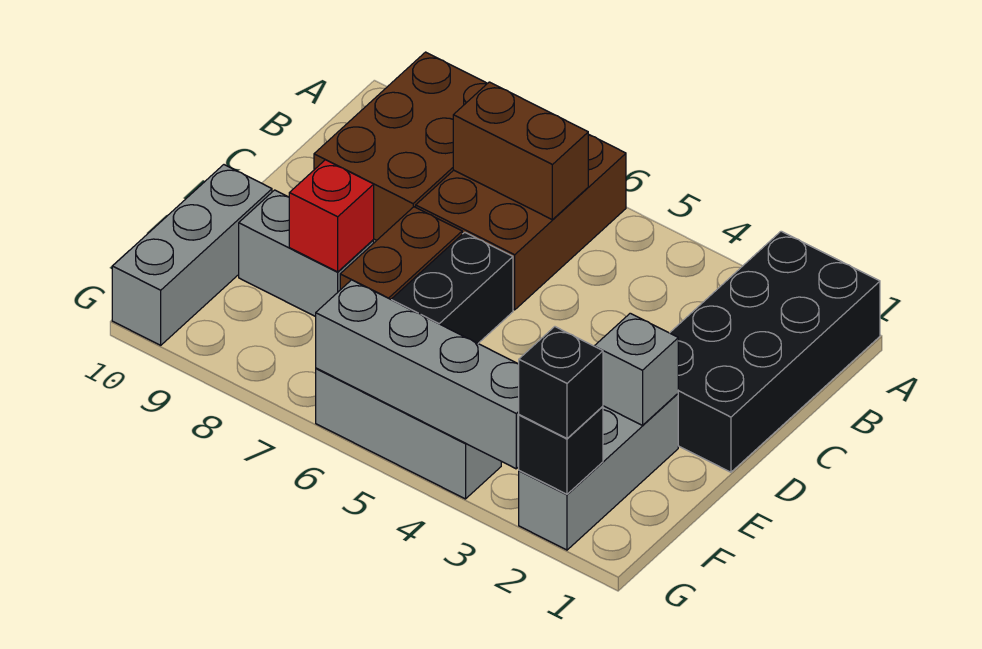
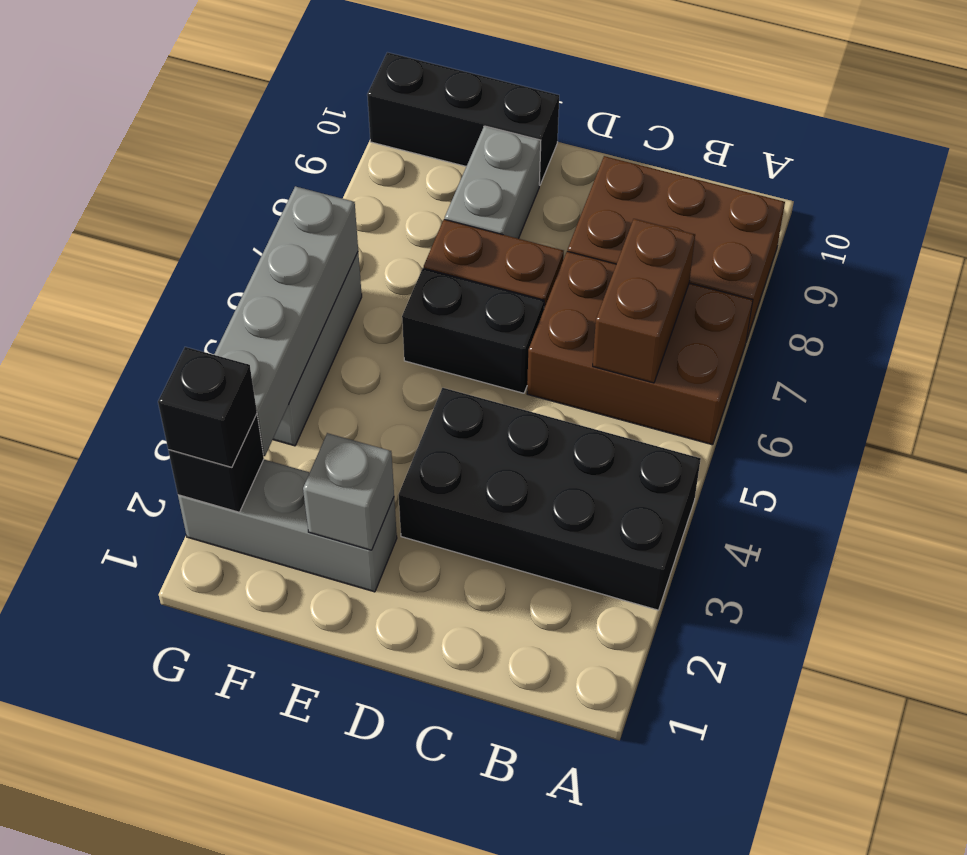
black brick A1:D2 level 1 -> black brick A3:D4 level 1
red brick E8 level 2 -> none
grey brick E10:G10 level 1 -> black brick E10:G10 level 1

